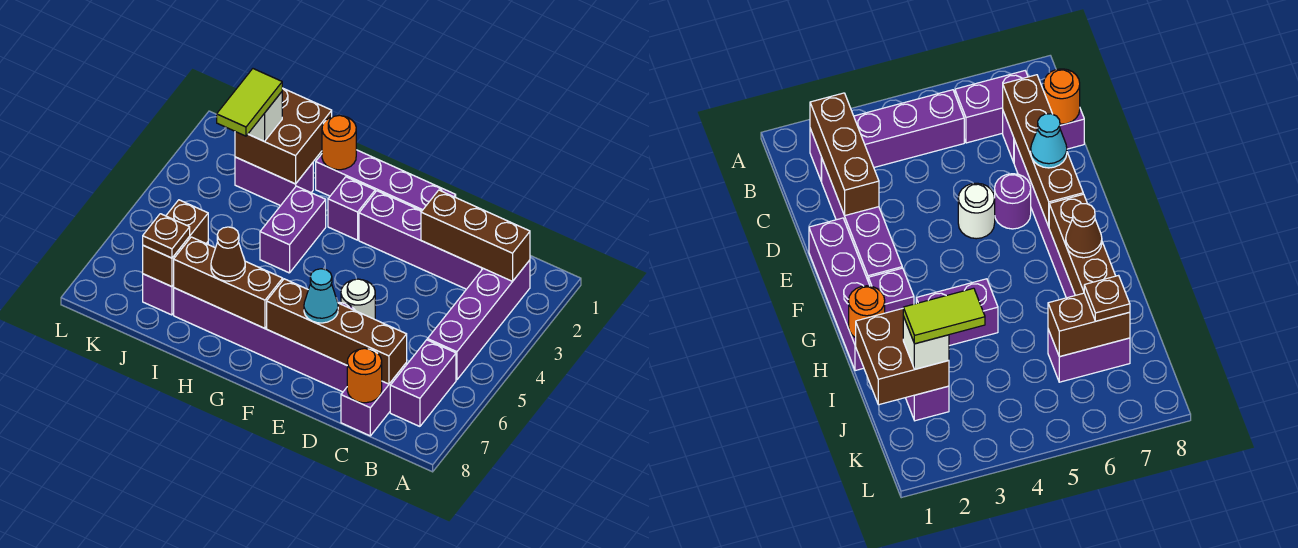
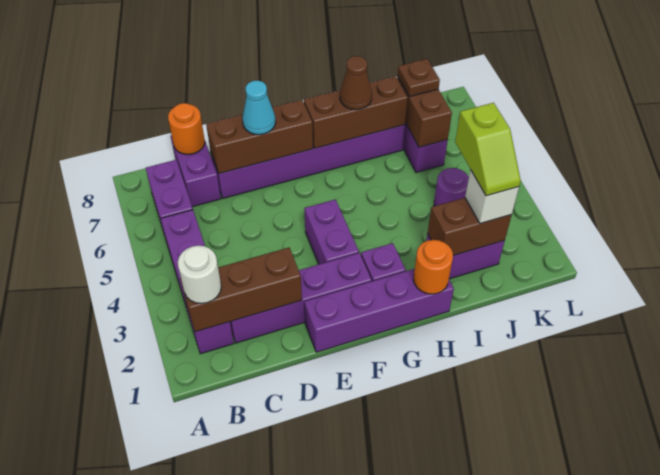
brown brick C7:F7 level 2 -> brown brick D7:F7 level 2
white round brick E5 level 1 -> white round brick B2 level 3
purple round brick E6 level 1 -> purple round brick J4 level 1
purple brick H3:H4 level 1 -> purple brick F3:F4 level 1
brown brick I1:J2 level 2 -> brown brick I2:J2 level 2
lime tile J2:J3 level 4 -> lime slope J2:J3 level 4 top 3

